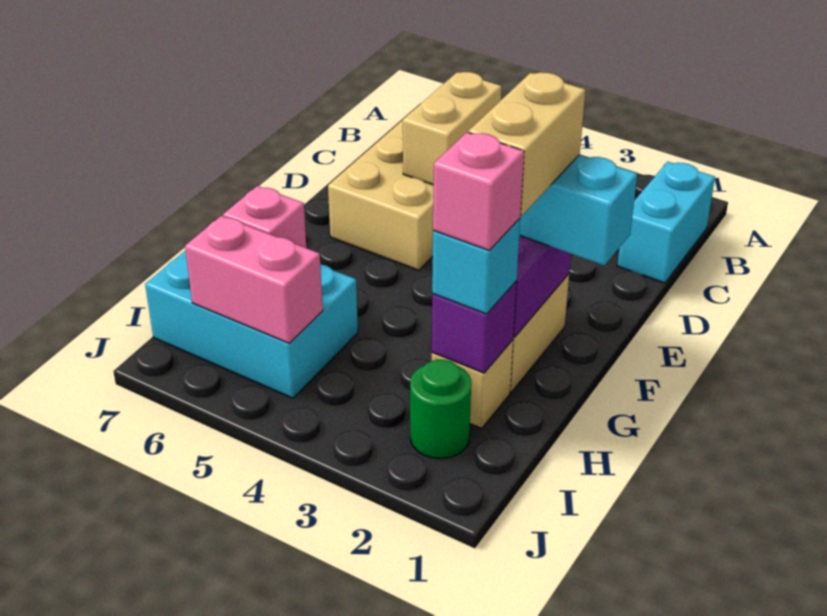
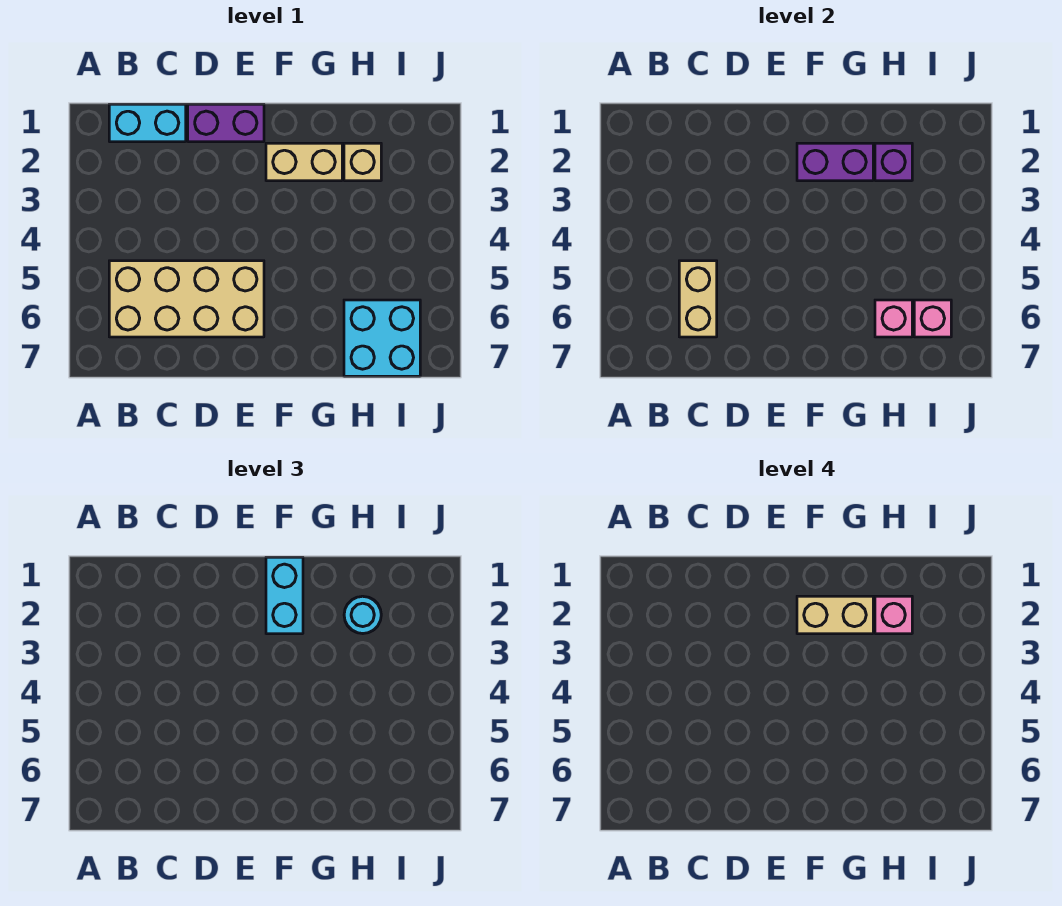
tan brick C5:D5 level 2 -> tan brick C5:C6 level 2
none -> purple brick D1:E1 level 1
cyan brick H2 level 3 -> cyan round brick H2 level 3
cyan brick H5:I7 level 1 -> cyan brick H6:I7 level 1
green round brick I2 level 1 -> none
pink brick I5:I6 level 2 -> pink brick I6 level 2

